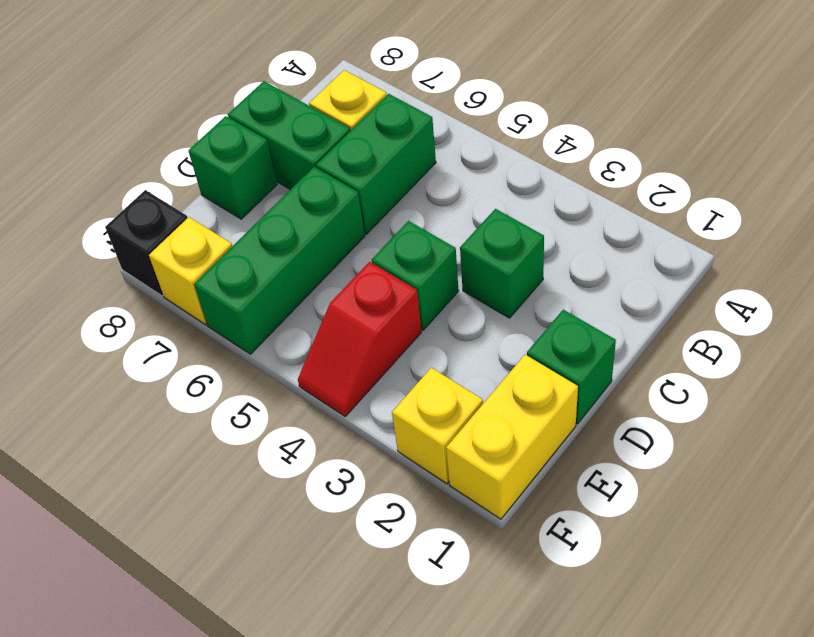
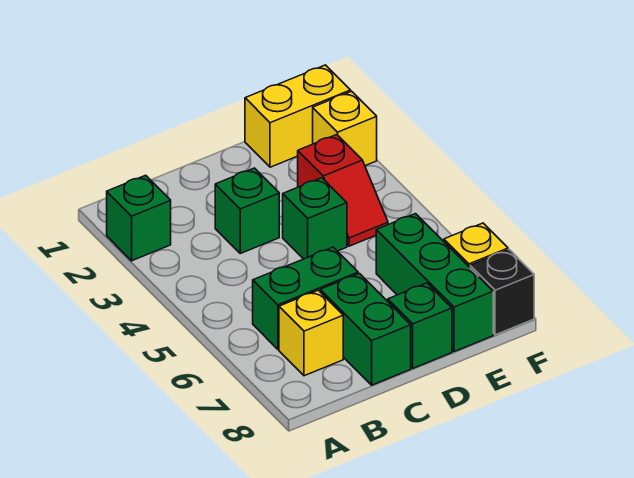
green brick D1 level 1 -> green brick A2 level 1
green brick D6:F6 level 1 -> green brick E6:E8 level 1
red slope E4:F4 level 1 top E -> red slope E3:E4 level 1 top 3

